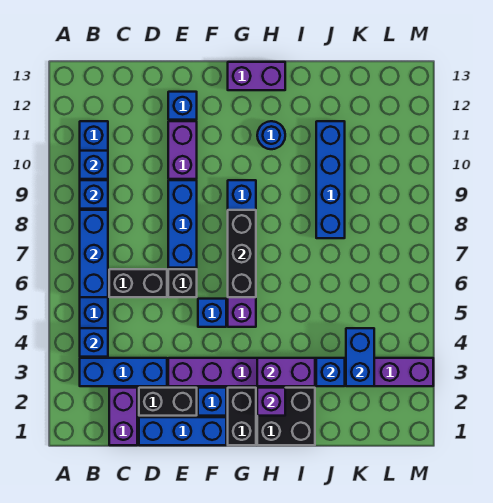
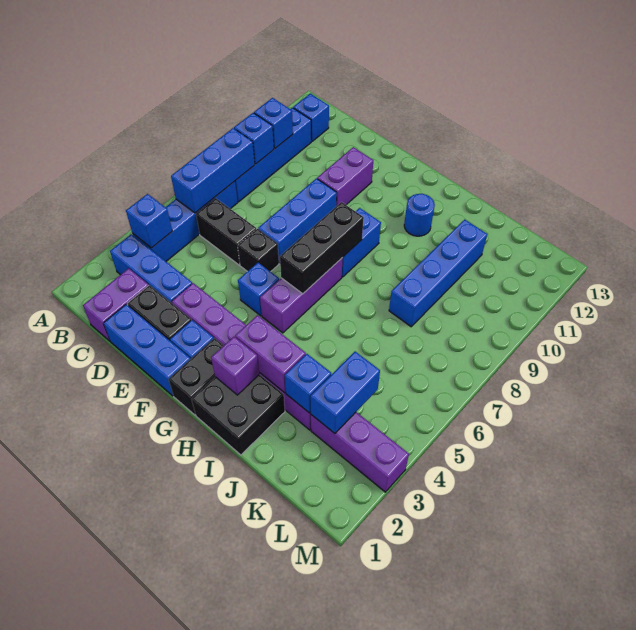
blue brick E12 level 1 -> blue brick B12 level 1
purple brick G13:H13 level 1 -> none

